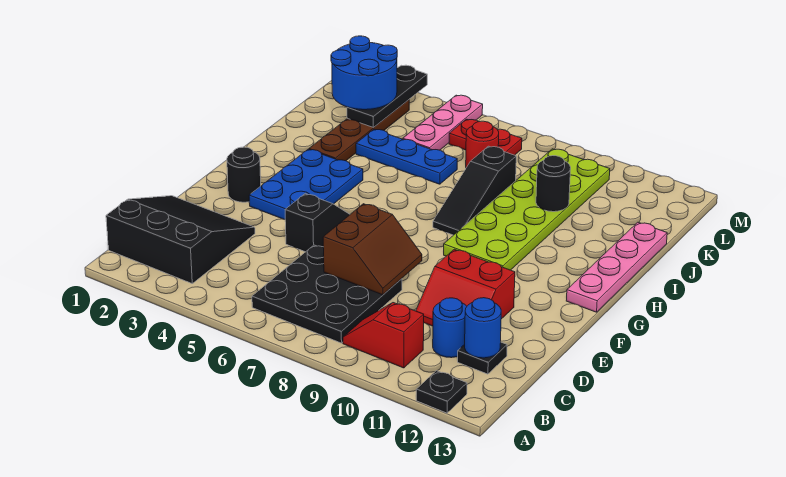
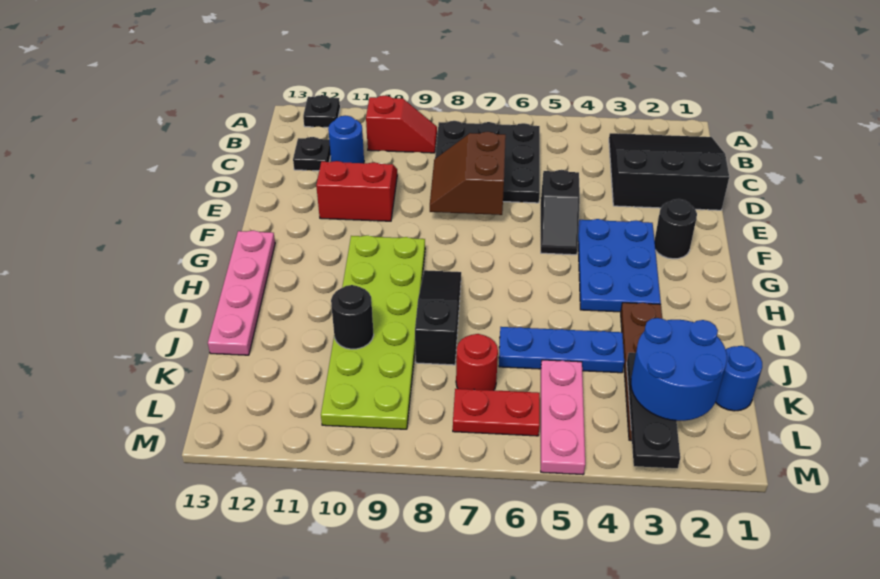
black slope B1:D3 level 1 top B -> black slope B1:D3 level 1 top D
blue round brick C12 level 2 -> blue round brick K1 level 1

